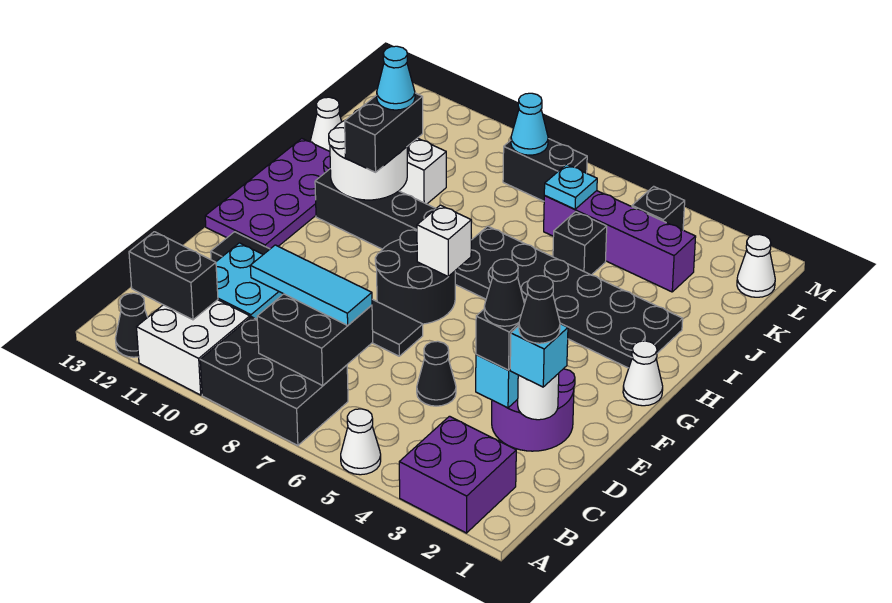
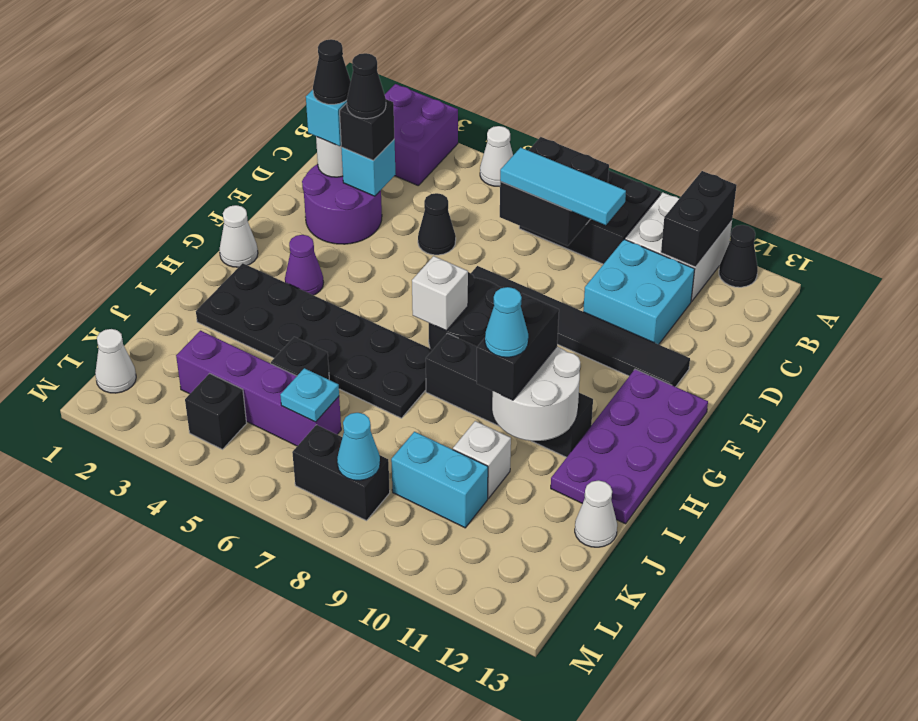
black brick B11:B12 level 2 -> black brick A11:B11 level 2
none -> purple cone G3 level 1
none -> cyan brick K9:K10 level 1

